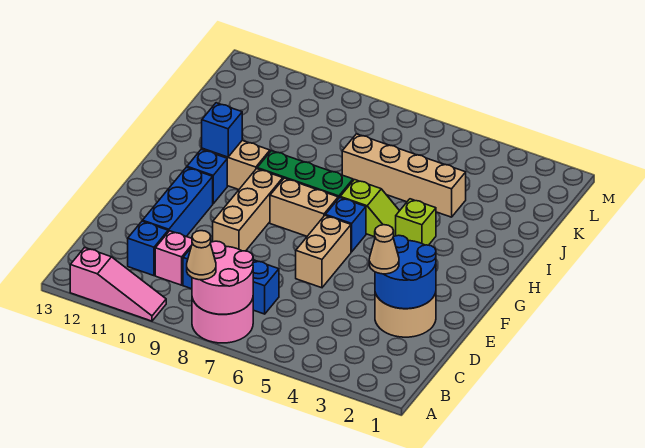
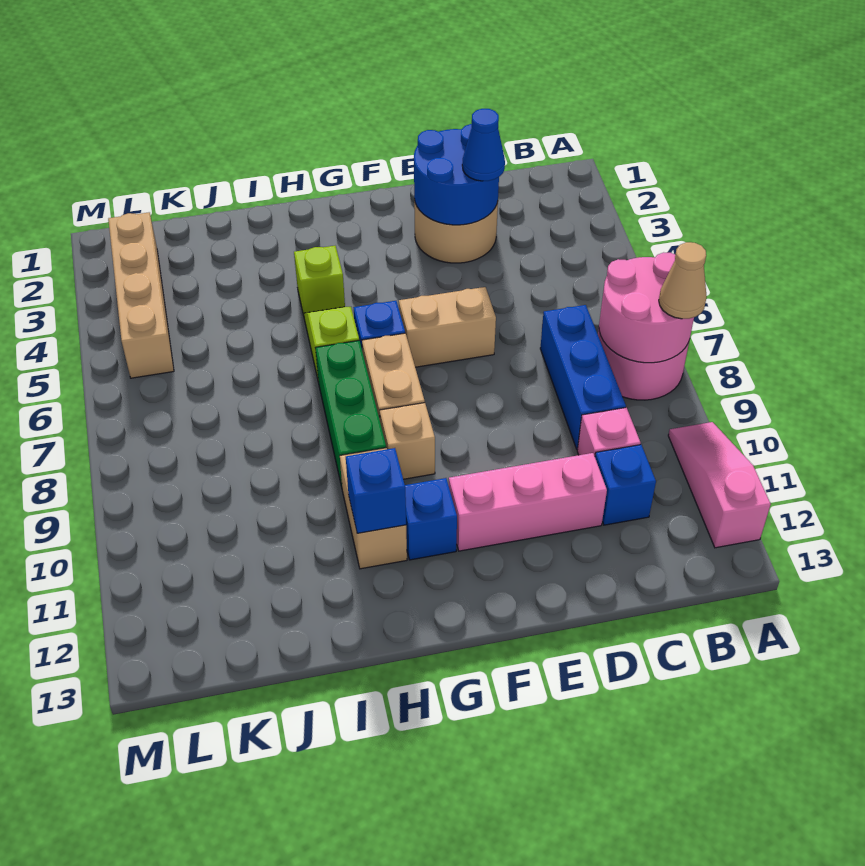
tan cone D3 level 3 -> blue cone D3 level 3
blue brick D11:F11 level 1 -> pink brick D11:F11 level 1
tan brick E9:G9 level 1 -> tan brick G9 level 1
tan brick J4:J7 level 1 -> tan brick L2:L5 level 1

